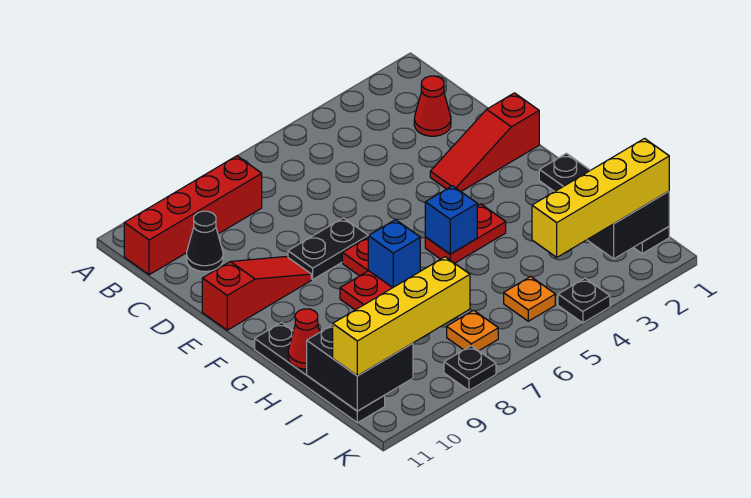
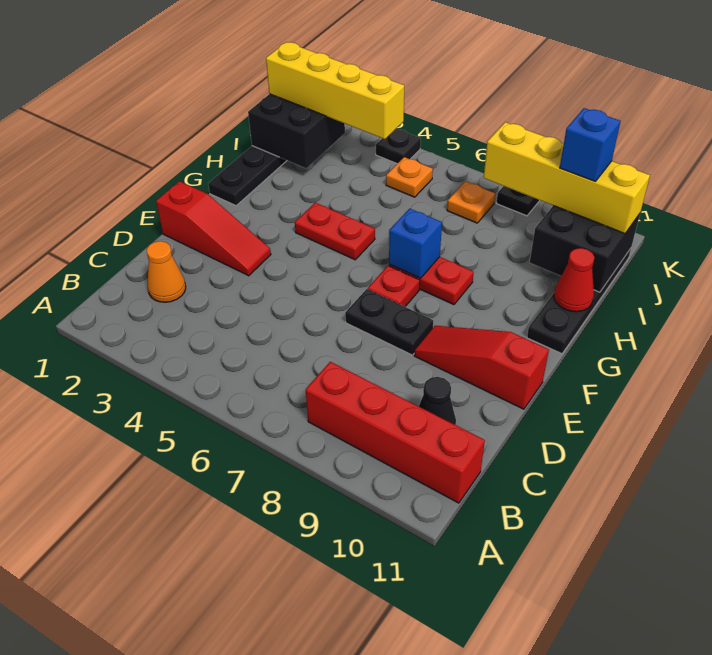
red cone C2 level 1 -> orange cone C2 level 1
blue brick G5 level 2 -> blue brick J10 level 4

